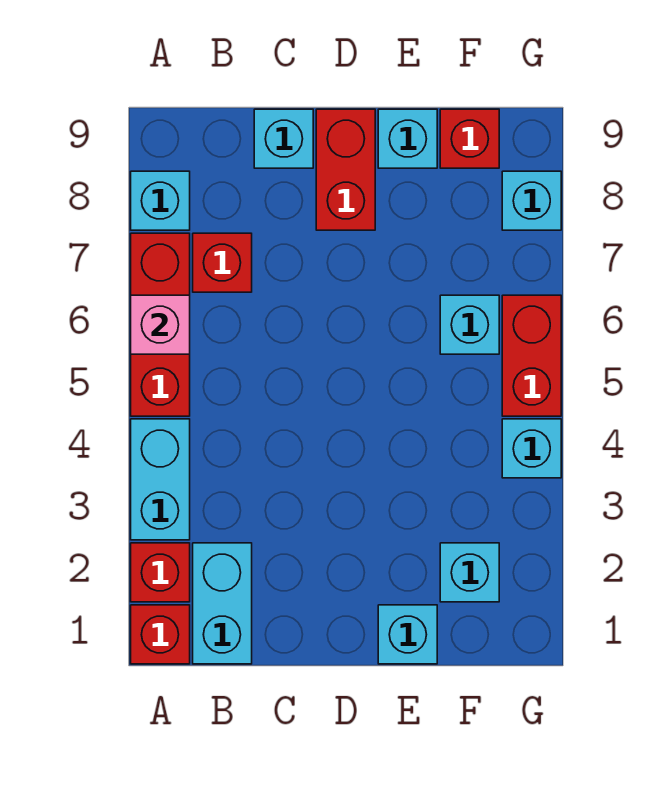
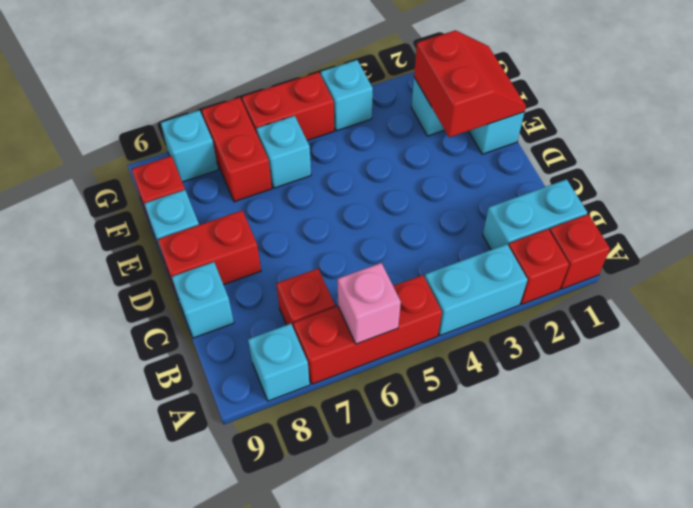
none -> red slope E1:F2 level 2 top 2
none -> red brick F7:G7 level 1

